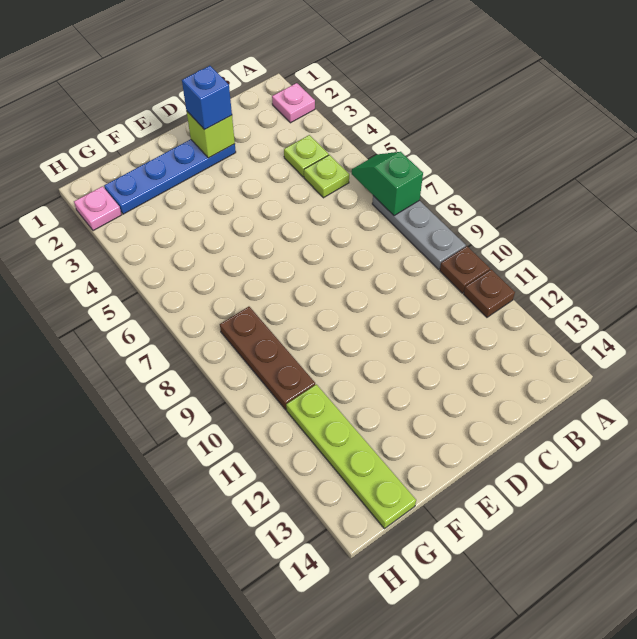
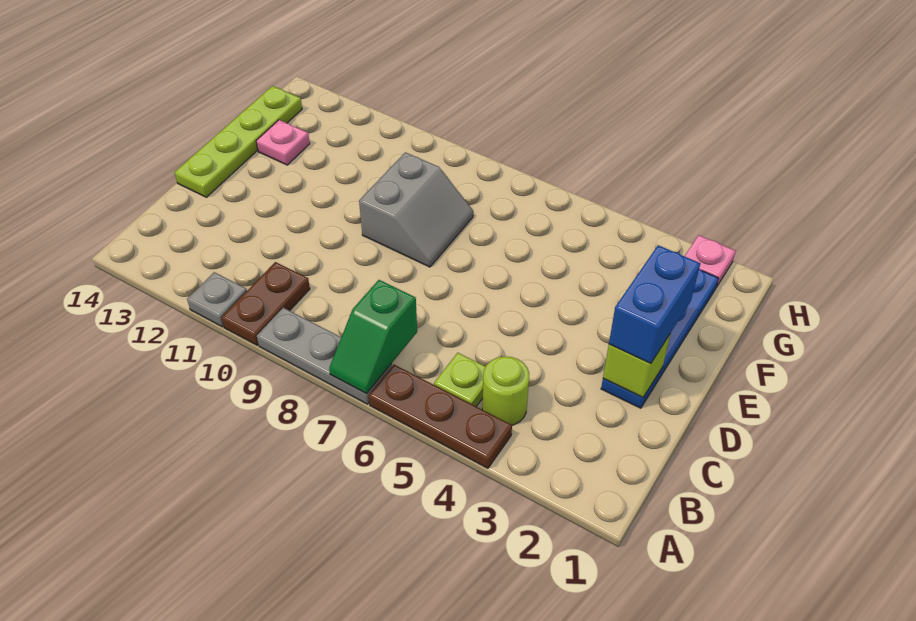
pink plate A2 level 1 -> pink plate F13 level 1
green slope A6:A7 level 2 top 7 -> green slope A7:B7 level 2 top B
brown plate A10 level 1 -> brown plate A10:B10 level 1
brown plate A11 level 1 -> grey plate A11 level 1
lime plate B4 level 1 -> lime round brick B4 level 1
blue brick D2 level 3 -> blue brick D2:E2 level 3
none -> grey slope E8:F9 level 1 top 9
brown plate G8:G10 level 1 -> brown plate A4:A6 level 1
lime plate G11:G14 level 1 -> lime plate D14:G14 level 1

